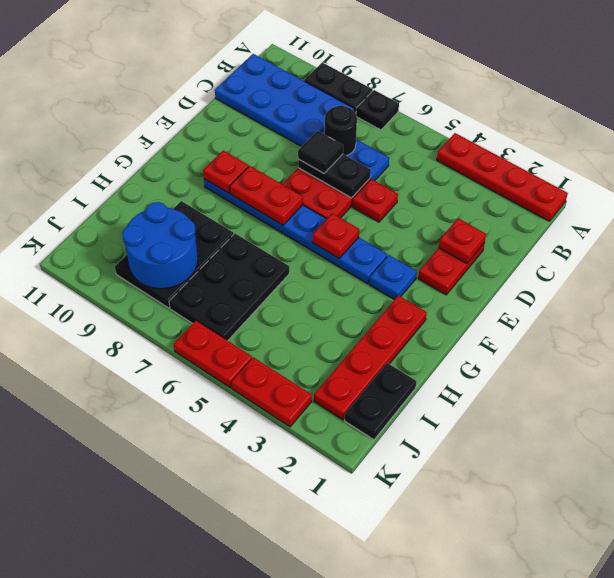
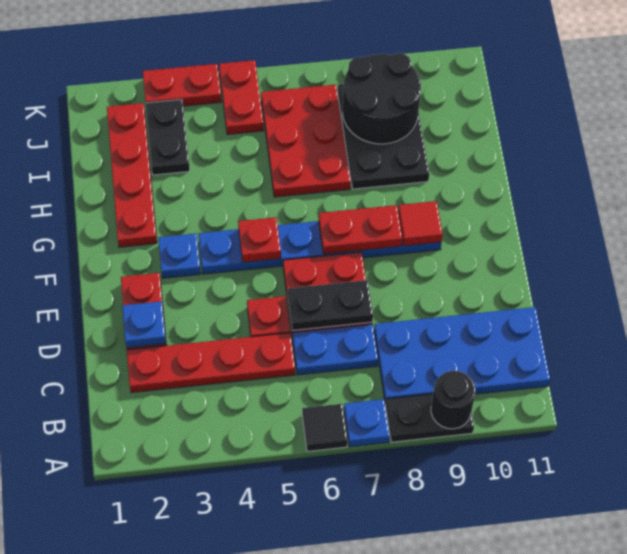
red plate A1:A4 level 1 -> red plate C2:C5 level 1
black plate A7 level 1 -> blue plate A7 level 1
black round brick C7 level 2 -> black round brick A9 level 2
red plate D2 level 2 -> blue plate D2 level 2
black tile D7 level 3 -> black tile A6 level 1
red plate F9 level 2 -> red tile F9 level 2
black plate H6:J7 level 1 -> red plate H6:J7 level 1
black plate I1:J1 level 1 -> black plate I3:J3 level 1
blue round brick I8:J9 level 2 -> black round brick I8:J9 level 2
red plate K5:K6 level 1 -> red plate J5:K5 level 1

